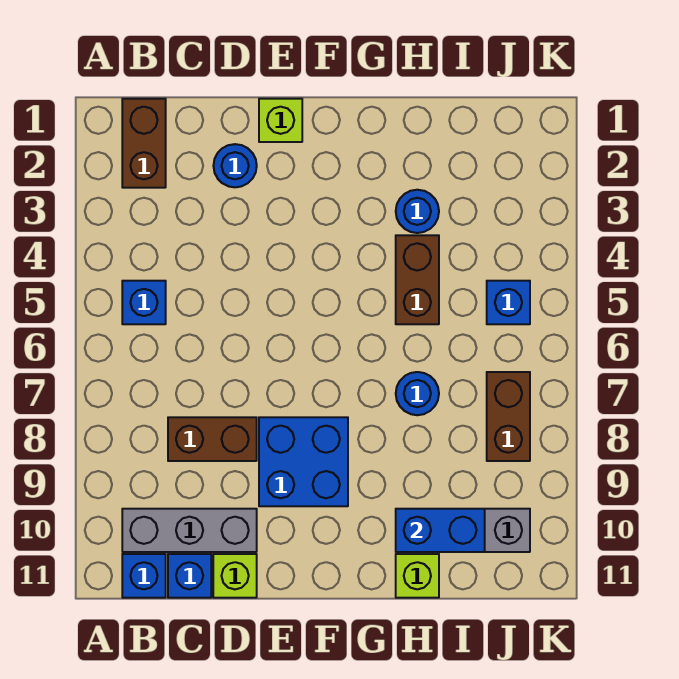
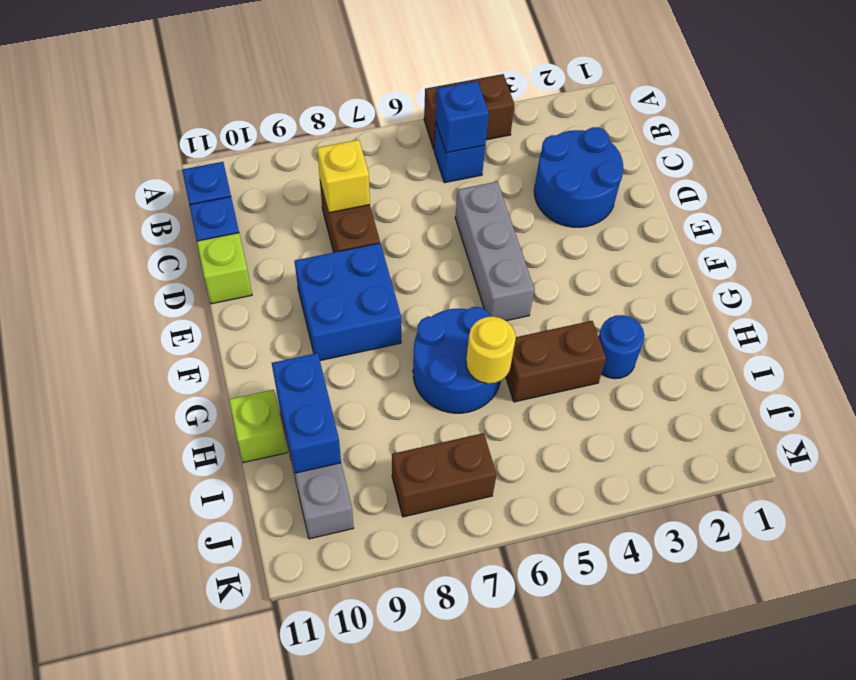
brown brick B1:B2 level 1 -> brown brick A4:A5 level 1
grey brick B10:D10 level 1 -> grey brick D5:F5 level 1
none -> yellow brick C8 level 2
blue round brick D2 level 1 -> blue round brick C2:D3 level 1
lime brick E1 level 1 -> none
none -> yellow round brick H6 level 2
blue round brick H7 level 1 -> blue round brick G6:H7 level 1
blue brick J5 level 1 -> blue brick B5 level 2

